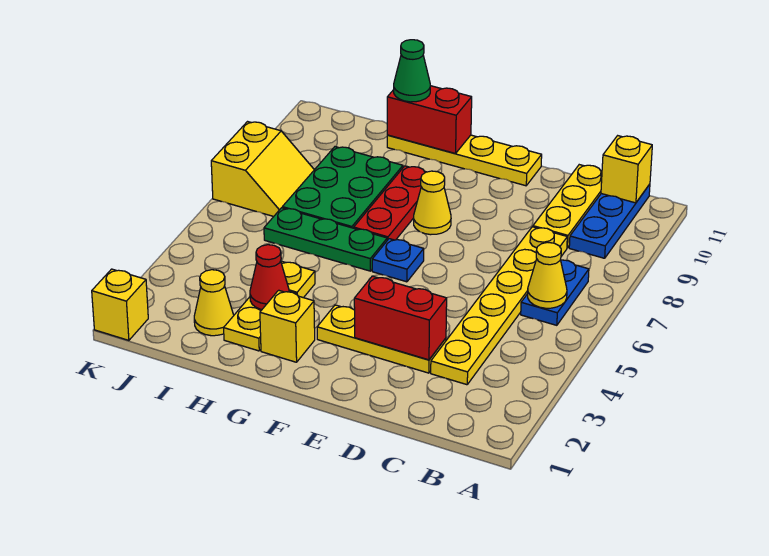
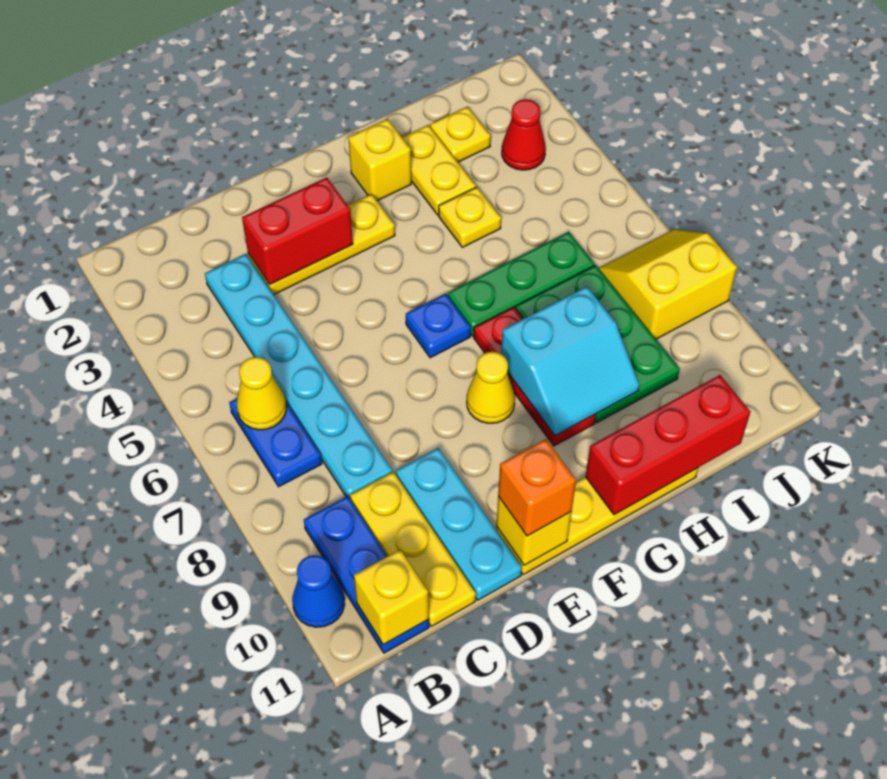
none -> blue cone A10 level 1
yellow plate C3:C8 level 1 -> cyan plate C3:C8 level 1
none -> cyan plate D9:D11 level 1
none -> orange brick E11 level 3
none -> cyan slope G8:H9 level 2 top 8
red brick G11:H11 level 2 -> red brick G11:I11 level 2
red cone H3 level 2 -> red cone J3 level 1
green cone H11 level 3 -> none
yellow cone I2 level 1 -> yellow plate I2 level 1
yellow slope J7:K8 level 1 top K -> yellow slope J7:K8 level 1 top 8
yellow brick K1 level 1 -> yellow brick E11 level 2

